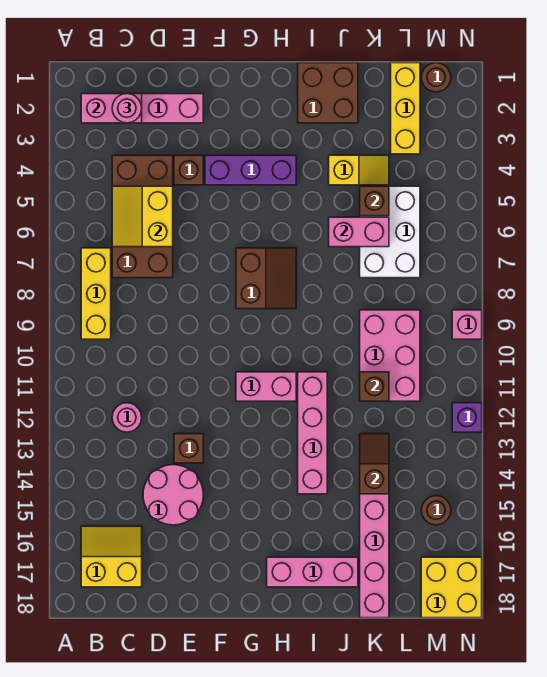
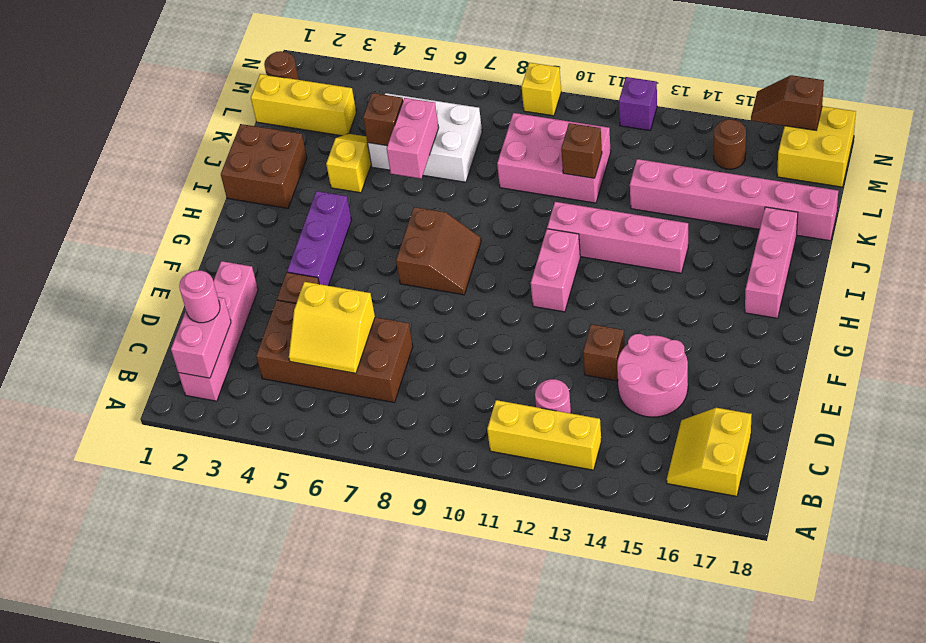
yellow brick B7:B9 level 1 -> yellow brick B11:B13 level 1
brown slope G7:H8 level 1 top G -> brown slope G7:H8 level 1 top 7
brown slope K13:K14 level 2 top 14 -> brown slope N16:N17 level 2 top 17
pink brick N9 level 1 -> yellow brick N9 level 1

